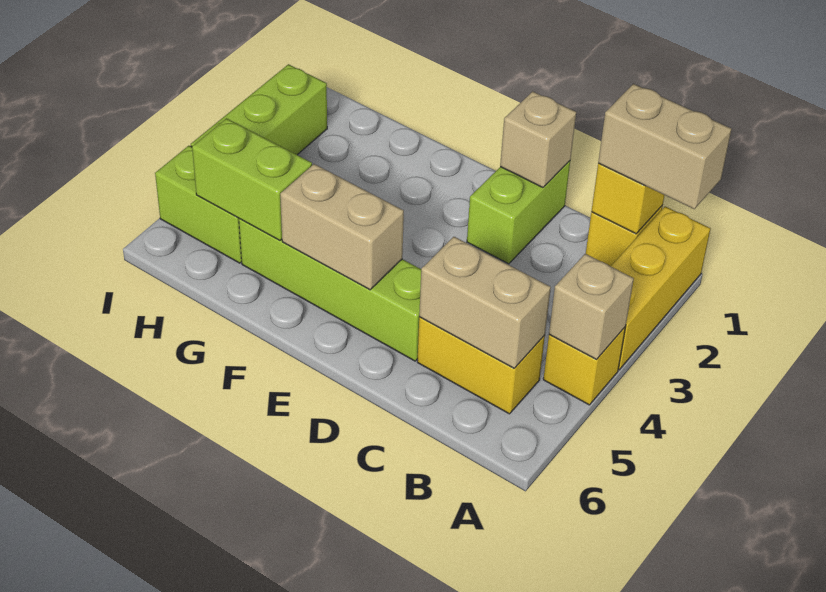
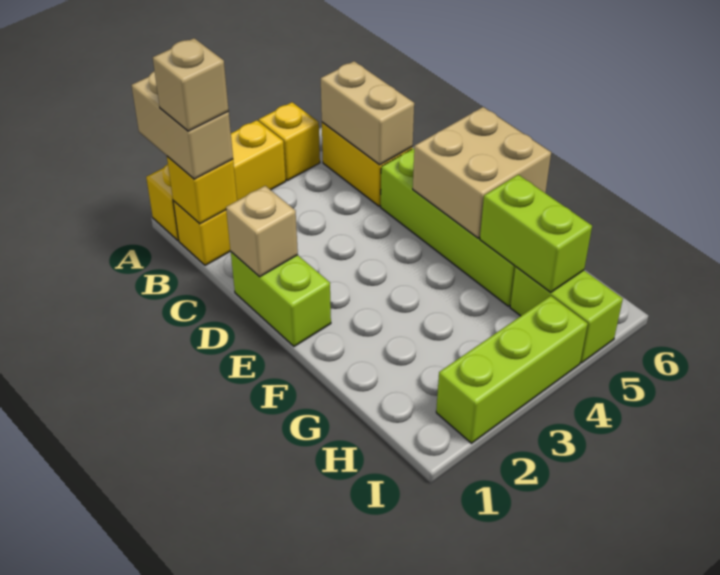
tan brick A4 level 2 -> tan brick B1 level 4
lime brick D1:D2 level 1 -> lime brick D1:E1 level 1
tan brick E5:F5 level 2 -> tan brick E5:F6 level 2

